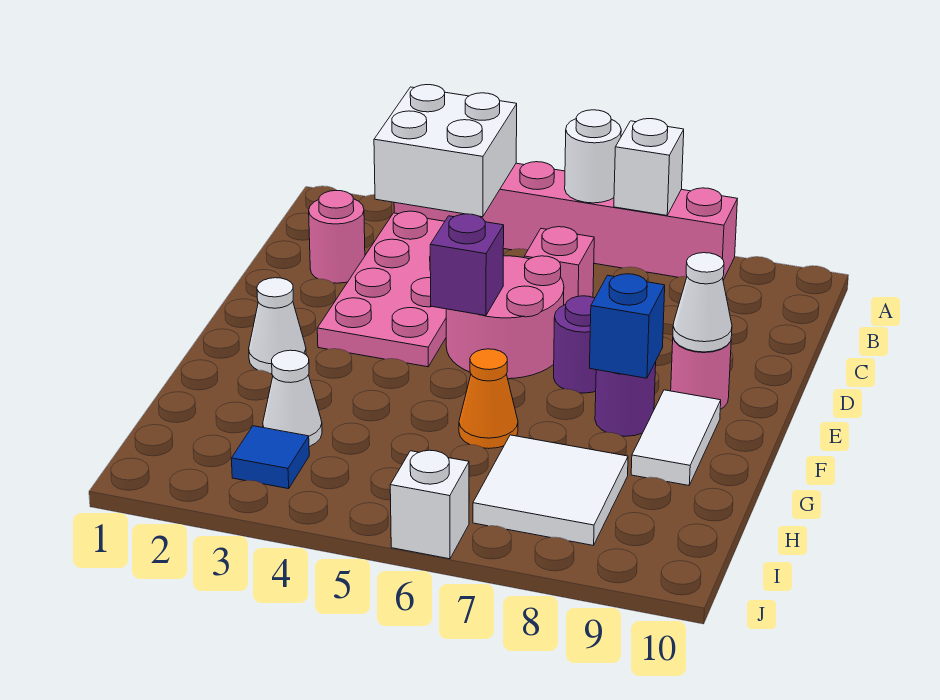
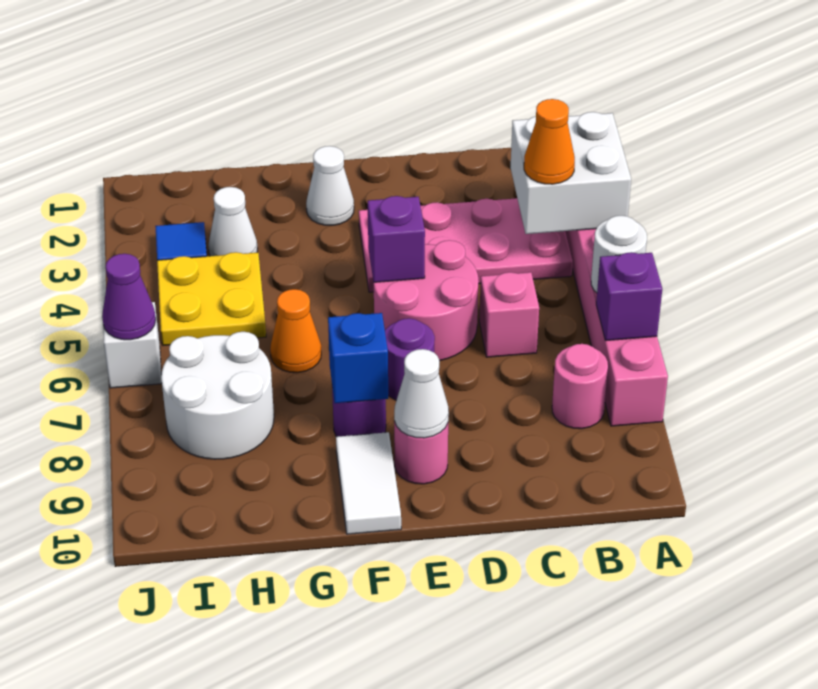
white brick A7 level 2 -> purple brick A7 level 2
none -> orange cone B4 level 3
pink round brick C2 level 1 -> pink round brick B8 level 1
white tile F9:G9 level 1 -> white tile F9:F10 level 1
none -> yellow plate H4:I5 level 1
white tile H7:I8 level 1 -> white round brick H7:I8 level 1
none -> purple cone J6 level 2

